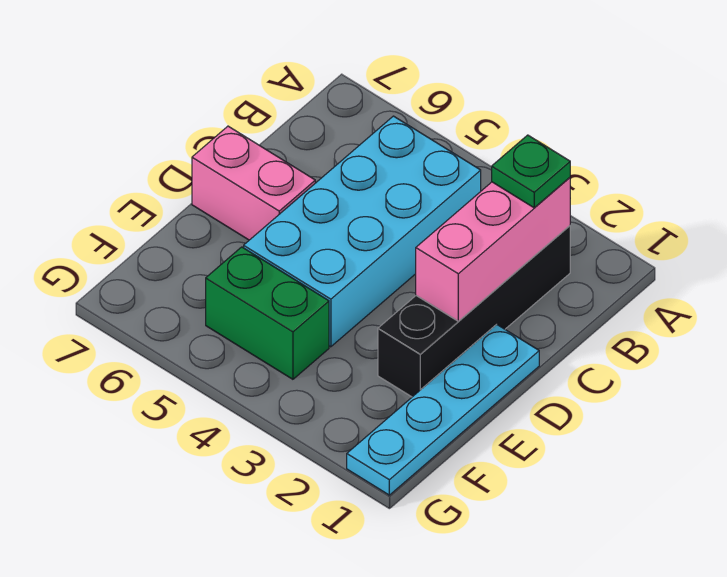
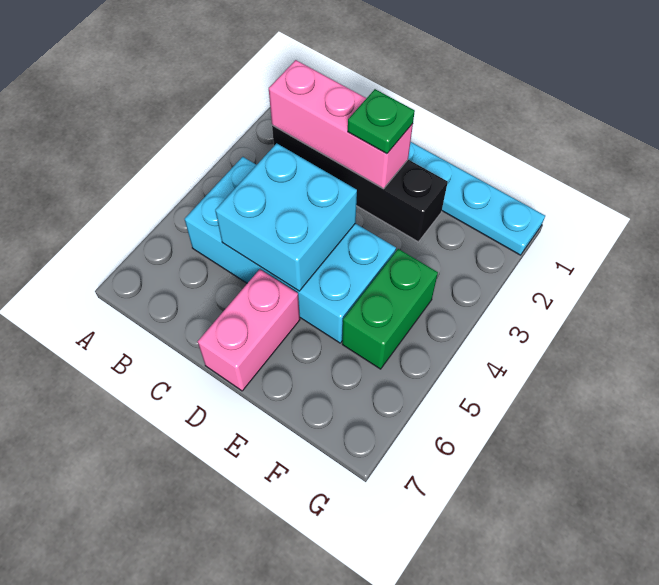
green plate B2 level 3 -> green plate D2 level 3
none -> cyan brick C4:D5 level 2

